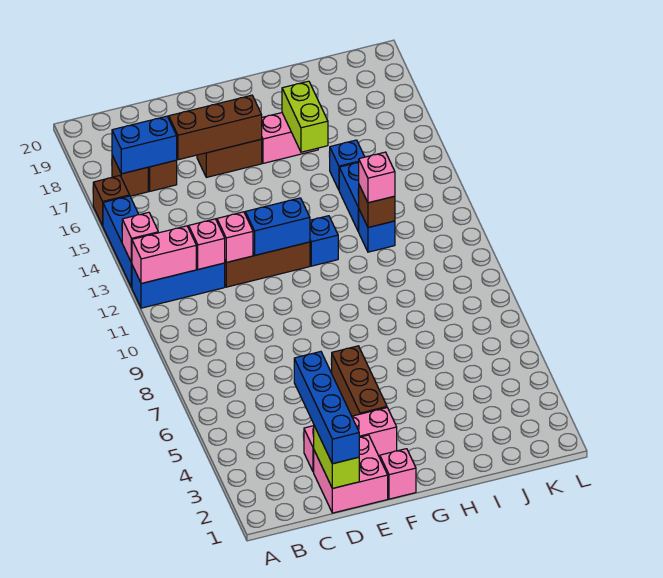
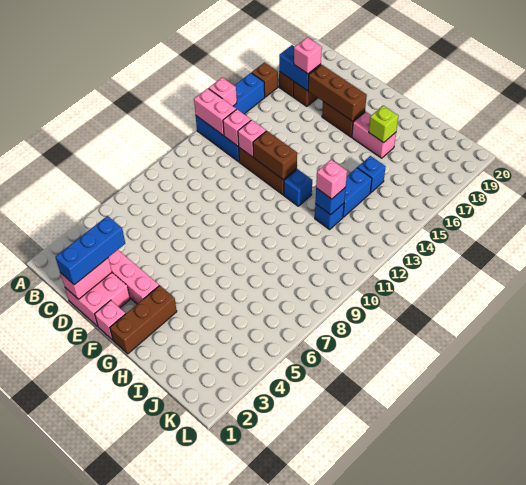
none -> pink brick C17 level 3
lime brick D1:D2 level 2 -> pink brick D1:D2 level 2
blue brick D1:D4 level 3 -> blue brick D1:D3 level 3
blue brick E12:F12 level 2 -> brown brick E12:F12 level 2
brown brick F4:F6 level 1 -> brown brick G1:G3 level 1
lime brick H16:H17 level 2 -> lime brick H17 level 2
brown brick I12 level 2 -> blue brick I12 level 2

